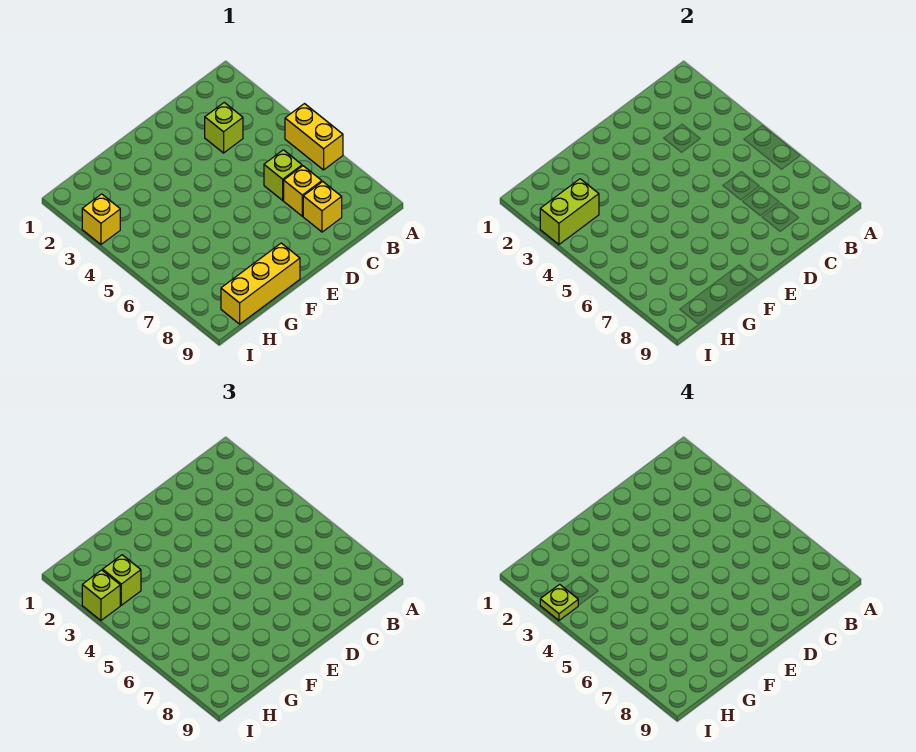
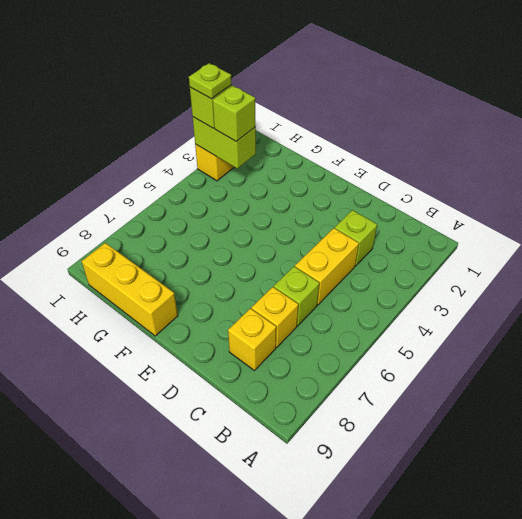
yellow brick A5:A6 level 1 -> yellow brick C4:C5 level 1

